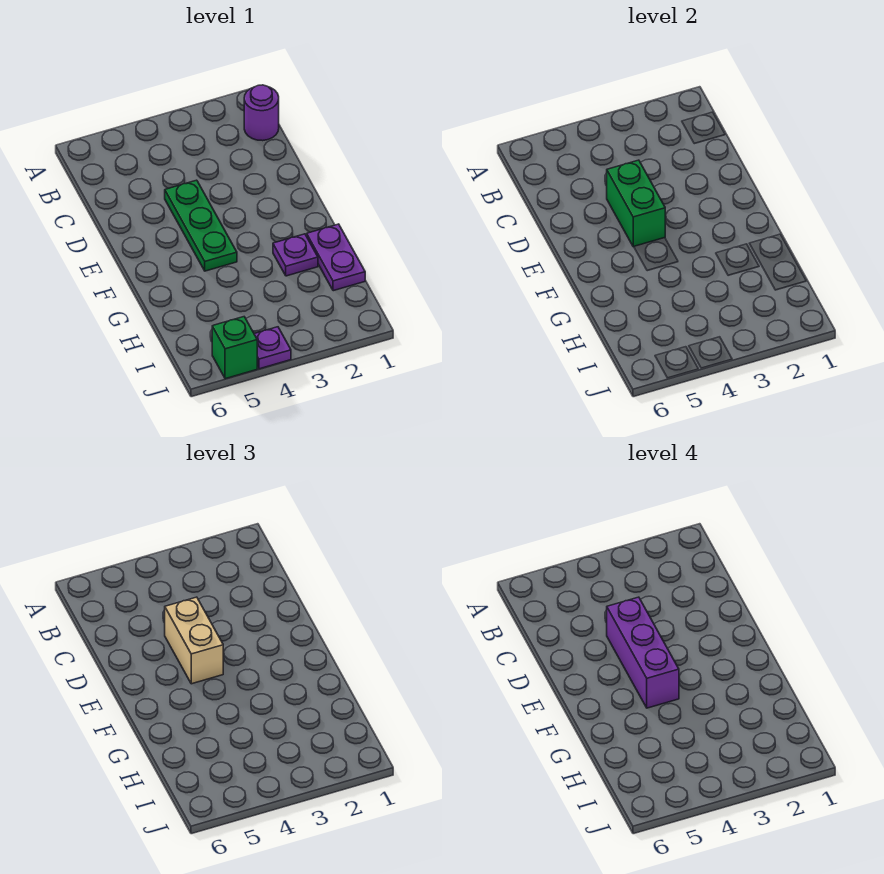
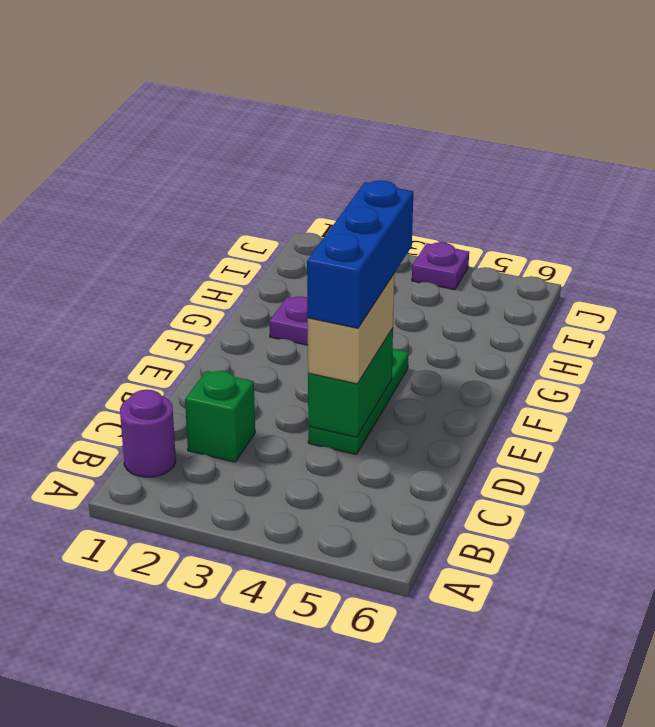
purple brick D4:F4 level 4 -> blue brick D4:F4 level 4
purple plate G1:H1 level 1 -> none
green brick J5 level 1 -> green brick C2 level 1

